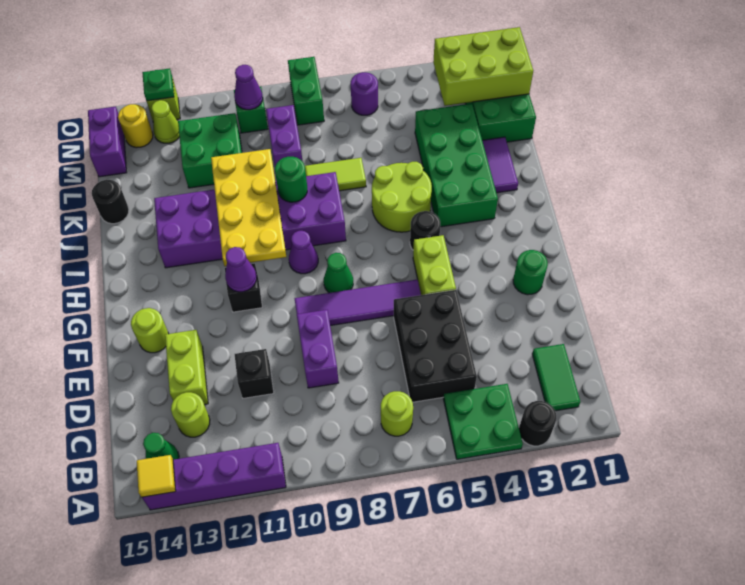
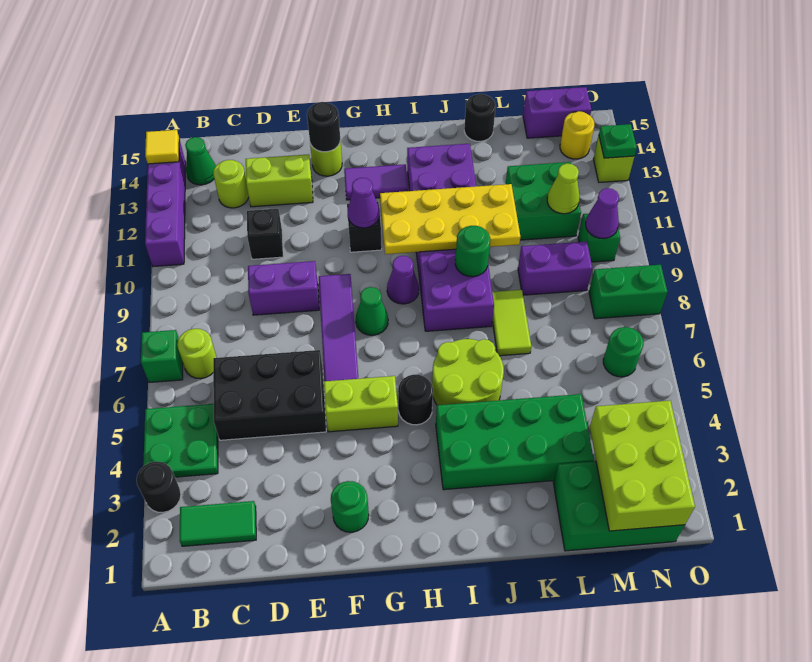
none -> green brick A7 level 1
none -> black round brick F14 level 2
purple tile J2:K2 level 1 -> purple tile G13:H13 level 1
purple round brick N6 level 1 -> green round brick N6 level 1
lime cone N13 level 1 -> lime cone M11 level 2

